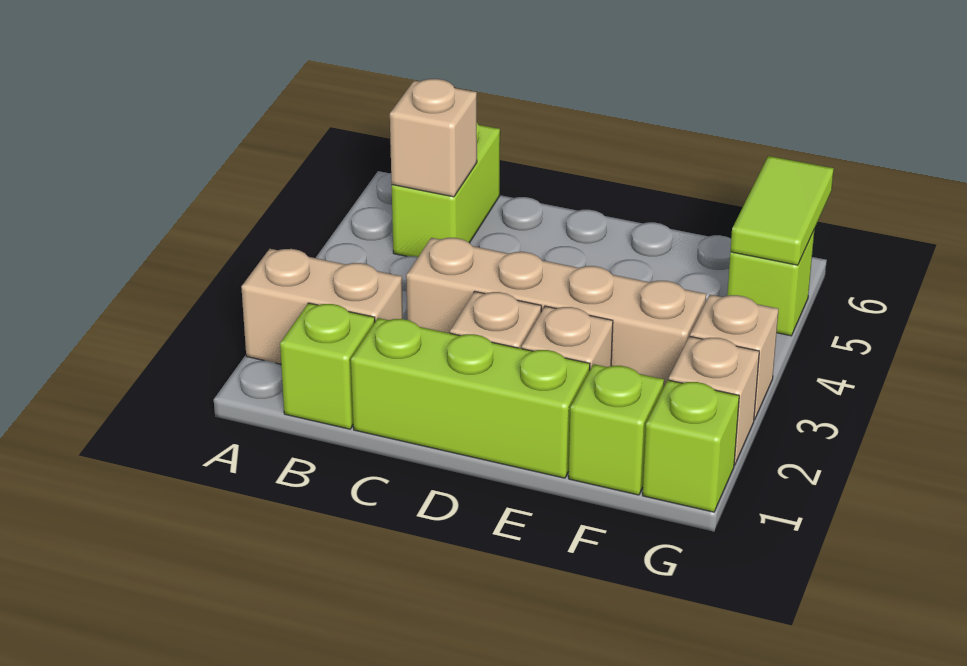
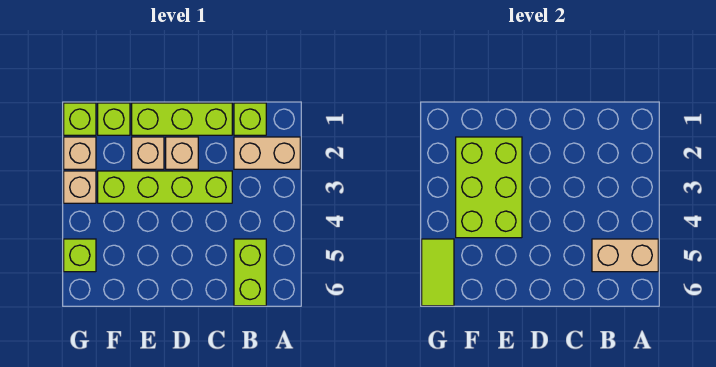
tan brick B5 level 2 -> tan brick A5:B5 level 2
tan brick C3:F3 level 1 -> lime brick C3:F3 level 1
none -> lime brick E2:F4 level 2

